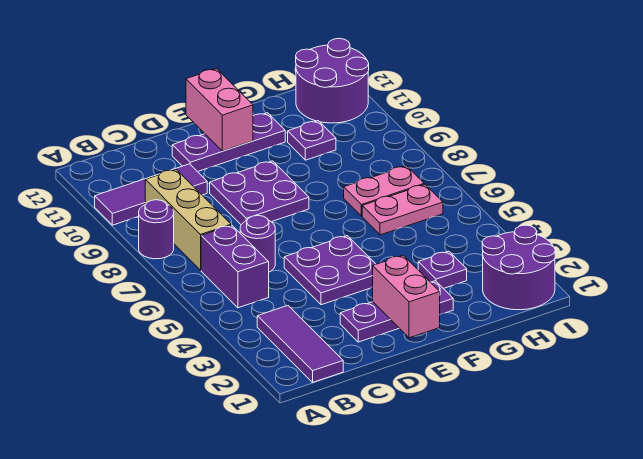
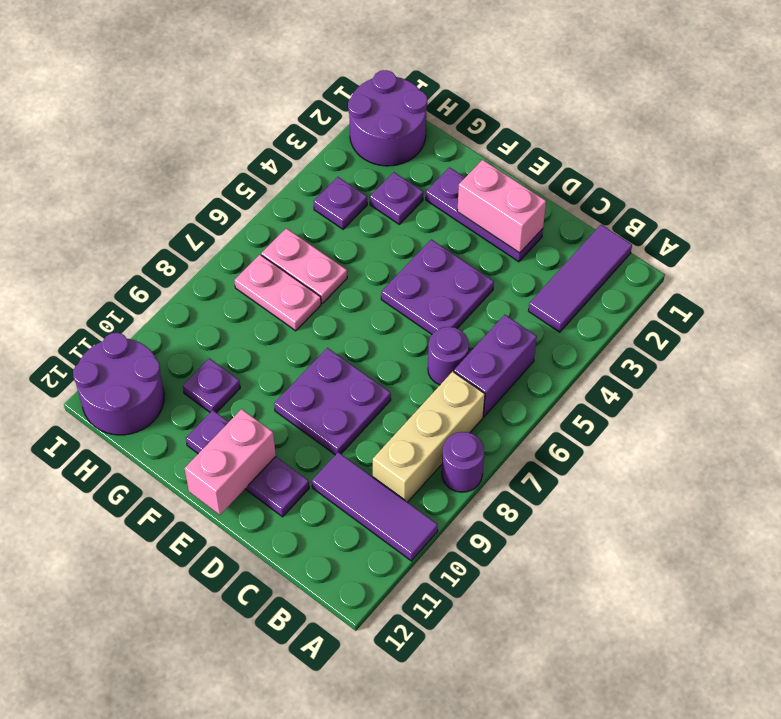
pink brick E1:E2 level 2 -> pink brick D2:E2 level 2
none -> purple plate H4 level 1

